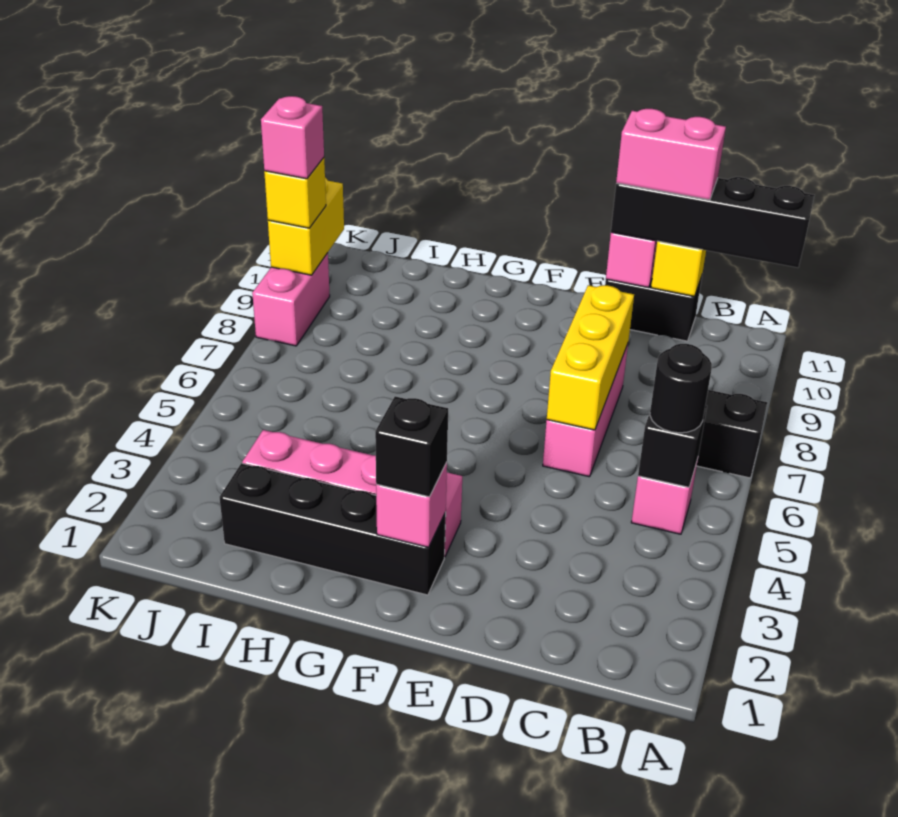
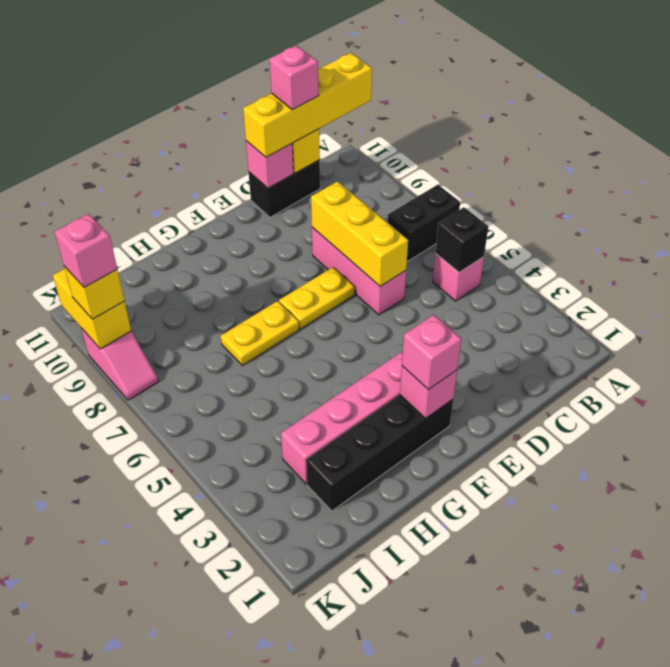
black brick A11:D11 level 3 -> yellow brick A11:D11 level 3
black round brick B5 level 3 -> none
pink brick C11:D11 level 4 -> pink brick C11 level 4
none -> yellow plate E7:F7 level 1
black brick F2 level 3 -> pink brick F2 level 3
none -> yellow plate G7:H7 level 1
pink brick K8:K9 level 1 -> pink slope K8:K9 level 1 top 9

